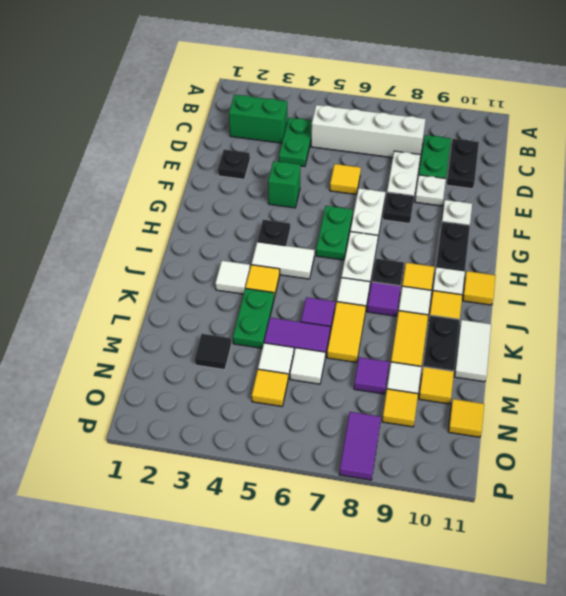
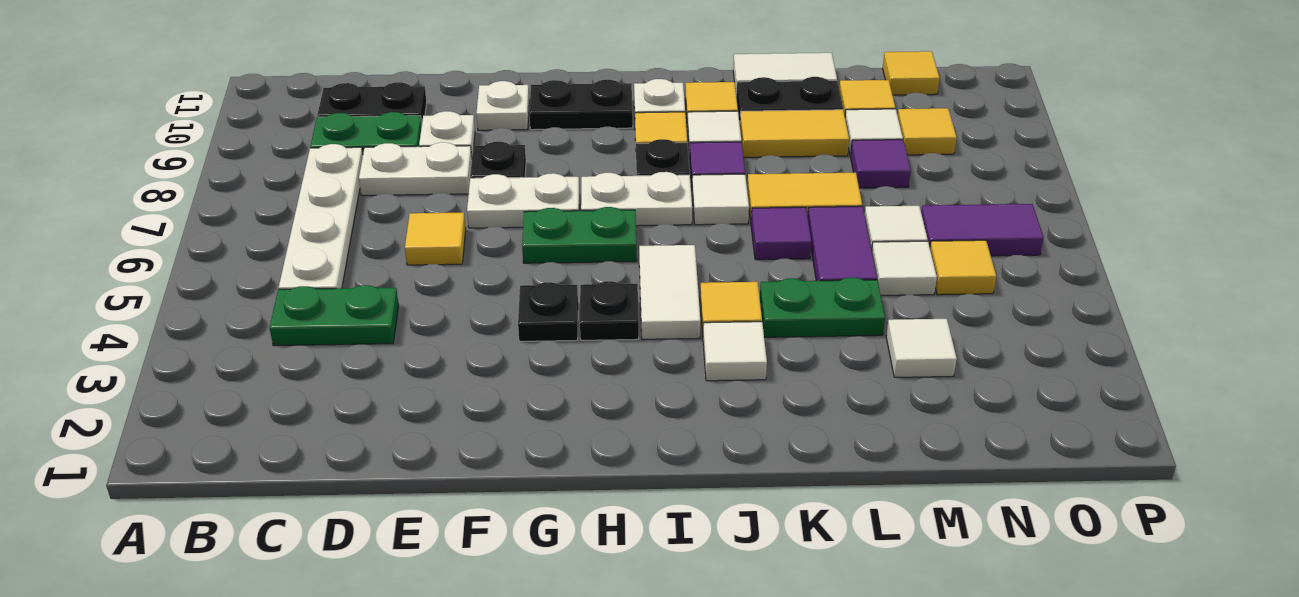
green brick C2:C3 level 1 -> none
white brick C5:C8 level 1 -> white plate C5:C8 level 1
black plate E2 level 1 -> black plate G4 level 1
green brick F4 level 1 -> none
yellow tile I11 level 1 -> none
black tile M3 level 1 -> white tile M3 level 1
purple tile O8:P8 level 1 -> purple tile N6:O6 level 1

